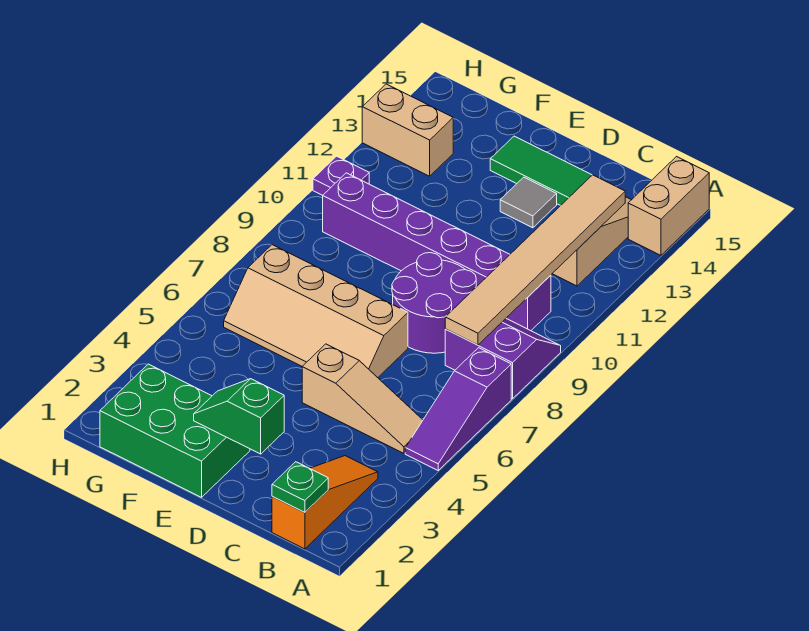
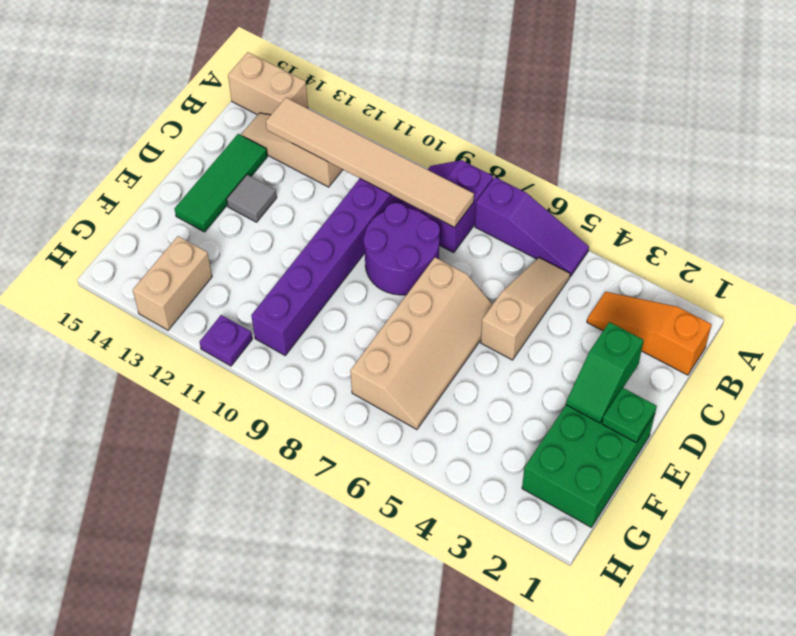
green plate B1 level 2 -> green plate E1 level 2

